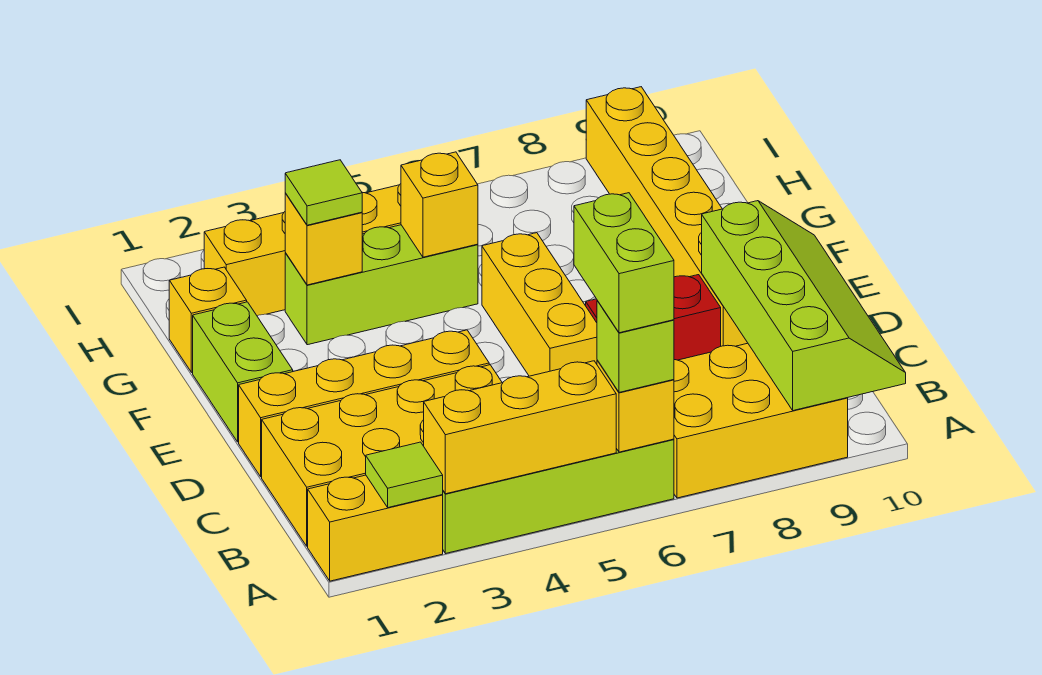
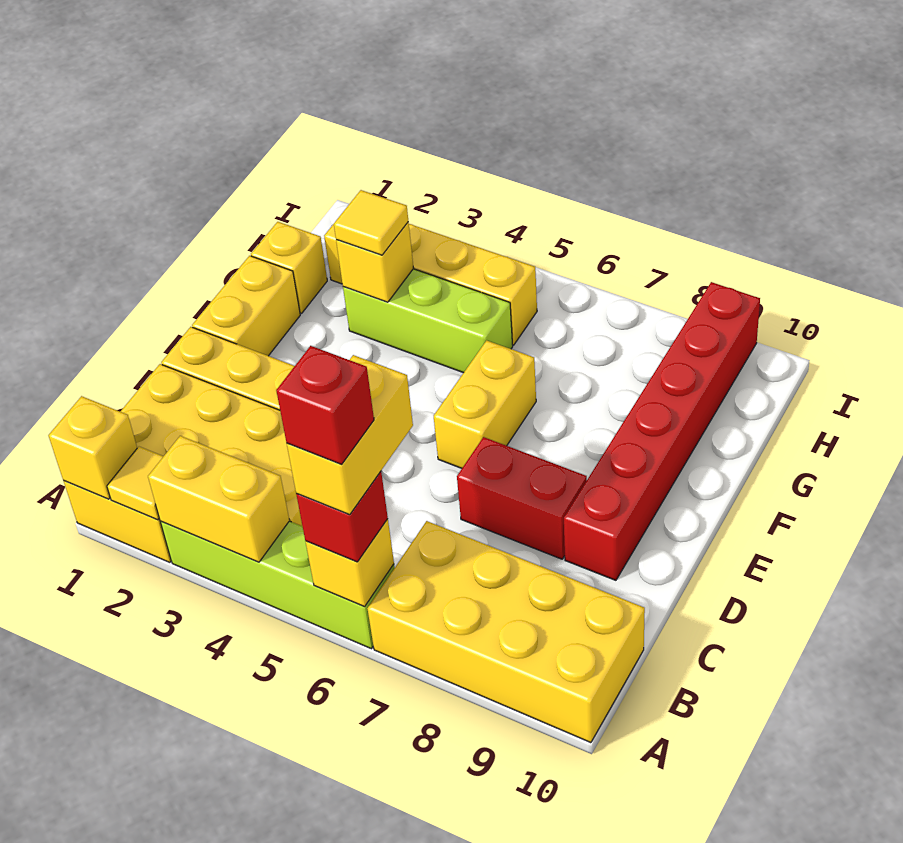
lime tile A2 level 2 -> yellow tile A2 level 2
yellow brick A3:A5 level 2 -> yellow brick A3:A4 level 2
lime brick A6 level 3 -> red brick A6 level 3
lime brick A6:B6 level 4 -> yellow brick A6:B6 level 4
none -> red brick A6 level 5
yellow brick A7:B9 level 1 -> yellow brick A7:B10 level 1
lime slope A9:D10 level 2 top 9 -> none
yellow brick D6:F6 level 1 -> yellow brick E6:F6 level 1
yellow brick D9:I9 level 1 -> red brick D9:I9 level 1
lime brick E1:F1 level 1 -> yellow brick E1:F1 level 1
lime tile G3 level 3 -> yellow tile G3 level 3
yellow brick G5 level 2 -> yellow brick A1 level 2

